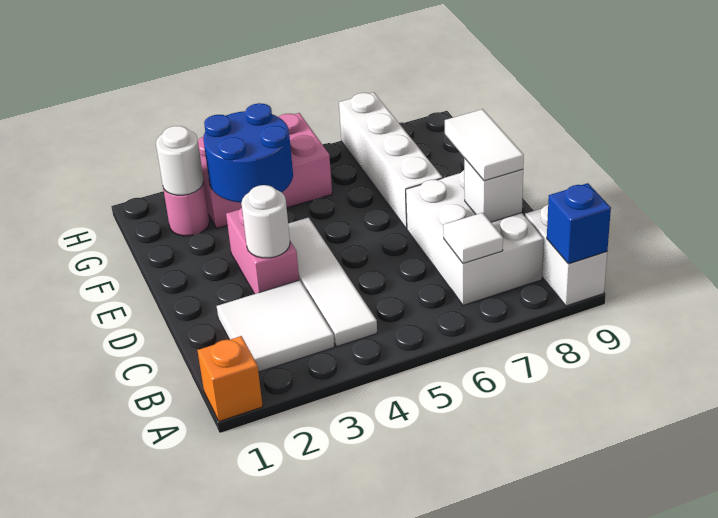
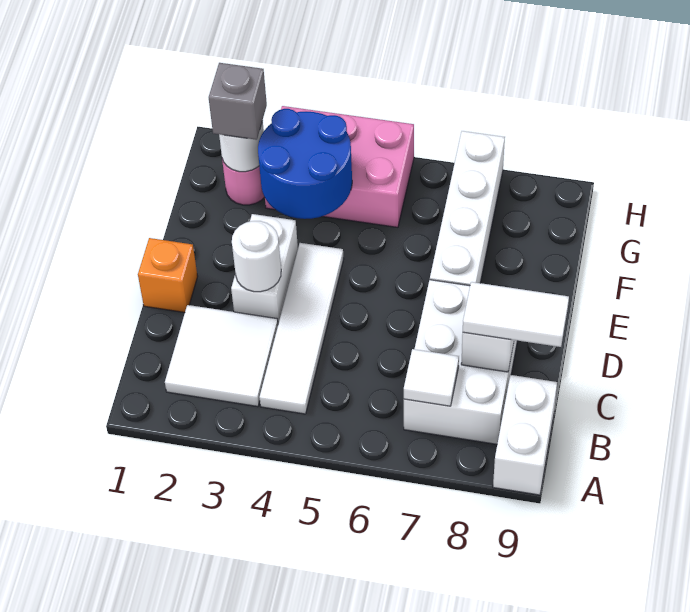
orange brick A1 level 1 -> orange brick D1 level 1
blue brick A9 level 2 -> none
white tile C8:D8 level 3 -> white tile C8:C9 level 3
pink brick D3:E3 level 1 -> white brick D3:E3 level 1
none -> grey brick G2 level 3

